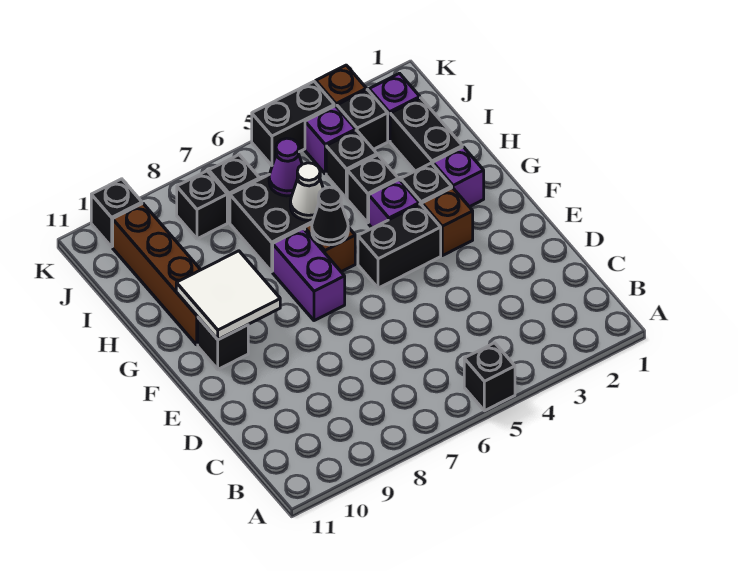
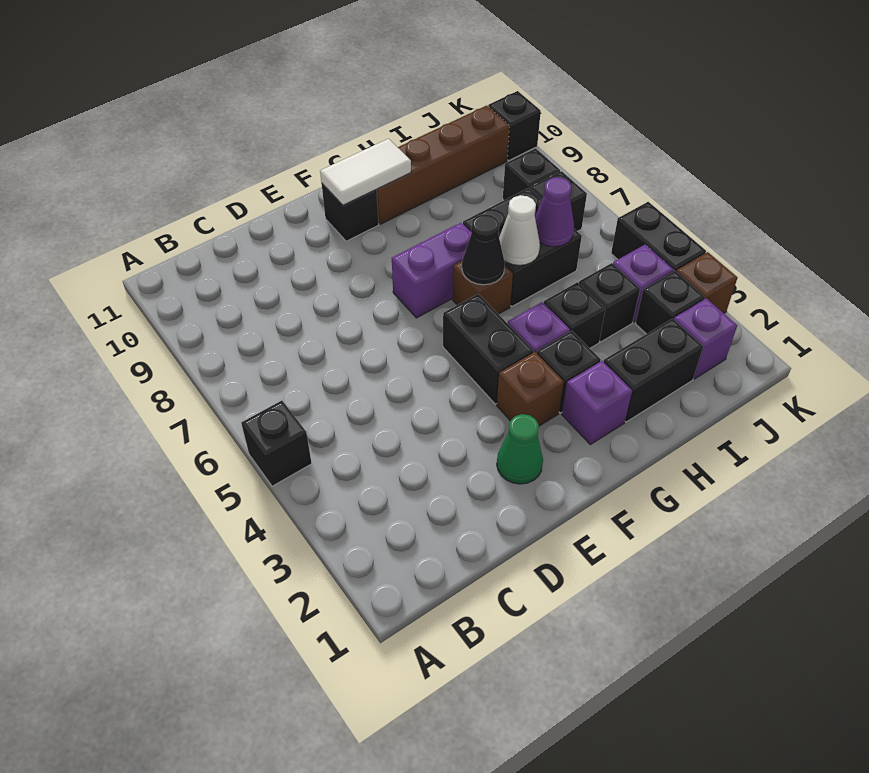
none -> green cone E2 level 1
white tile F9:G10 level 2 -> white tile F10:G10 level 2

